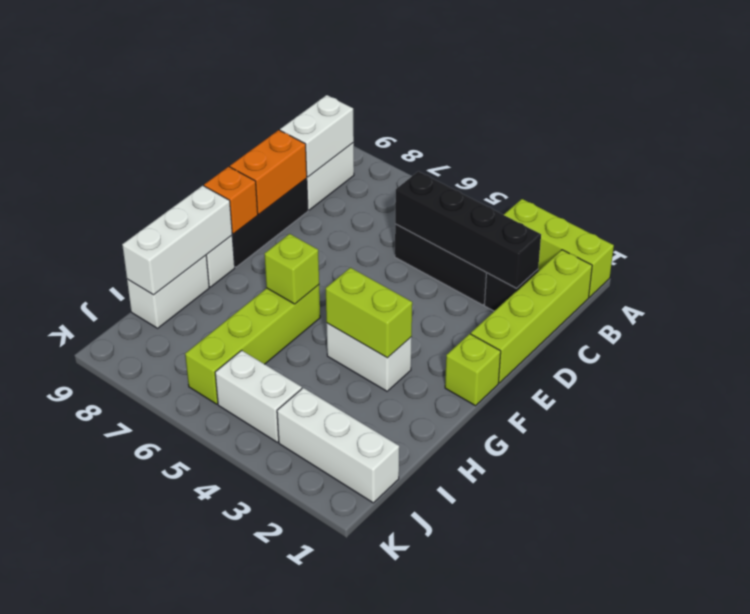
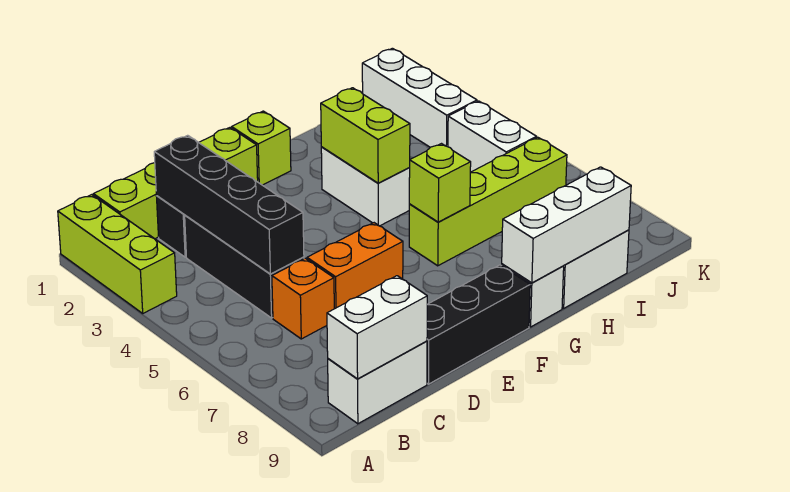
orange brick D9:E9 level 2 -> orange brick D6:E6 level 1
orange brick F9 level 2 -> orange brick C6 level 1

